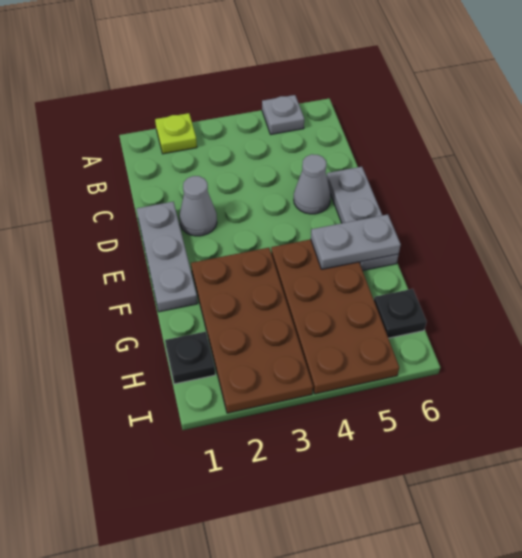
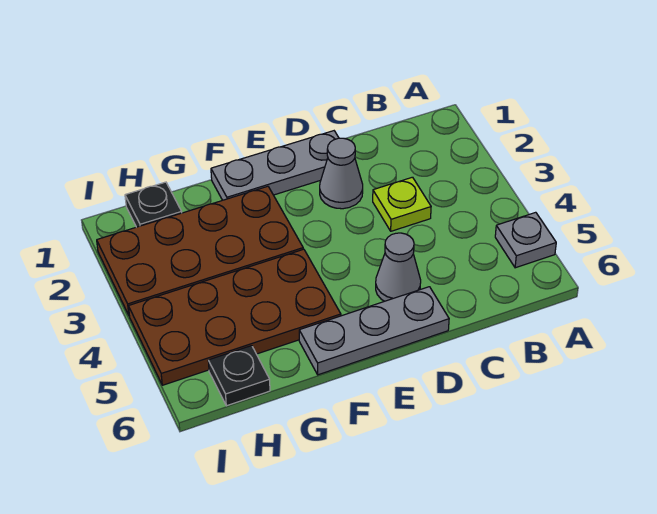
lime plate A2 level 1 -> lime plate C3 level 1
grey plate F5:F6 level 2 -> none

